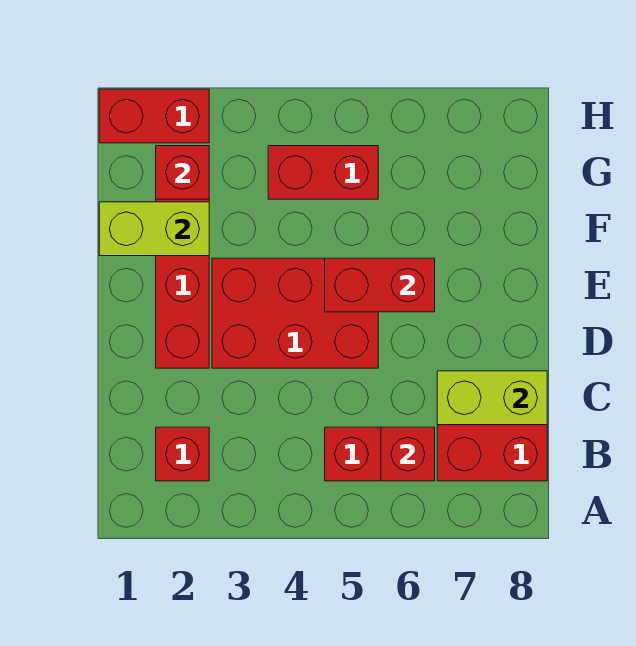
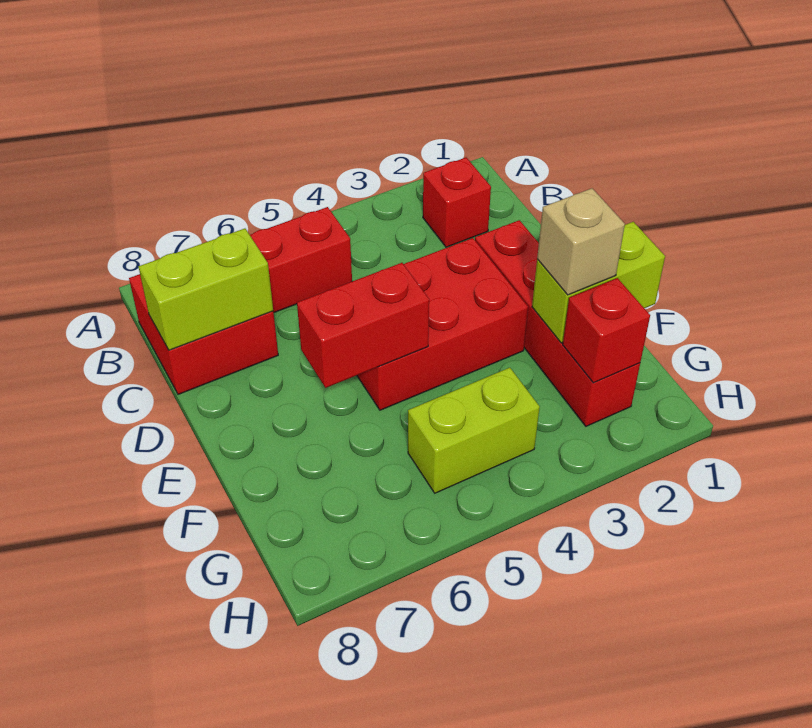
red brick B6 level 2 -> none
none -> tan brick F2 level 3
red brick G4:G5 level 1 -> lime brick G4:G5 level 1
red brick H1:H2 level 1 -> none

